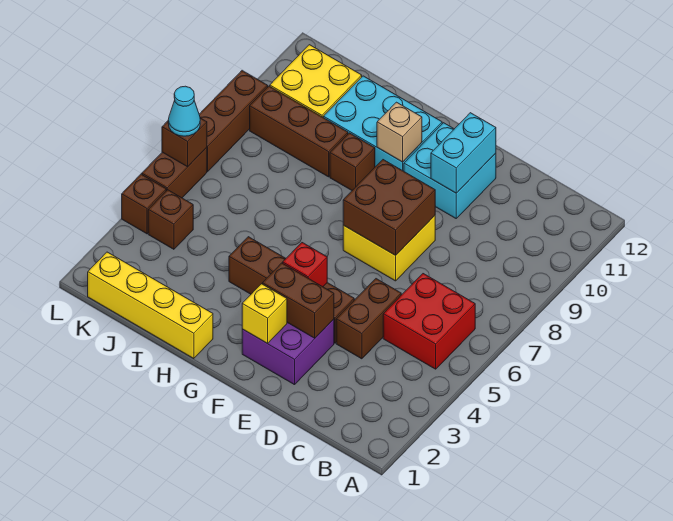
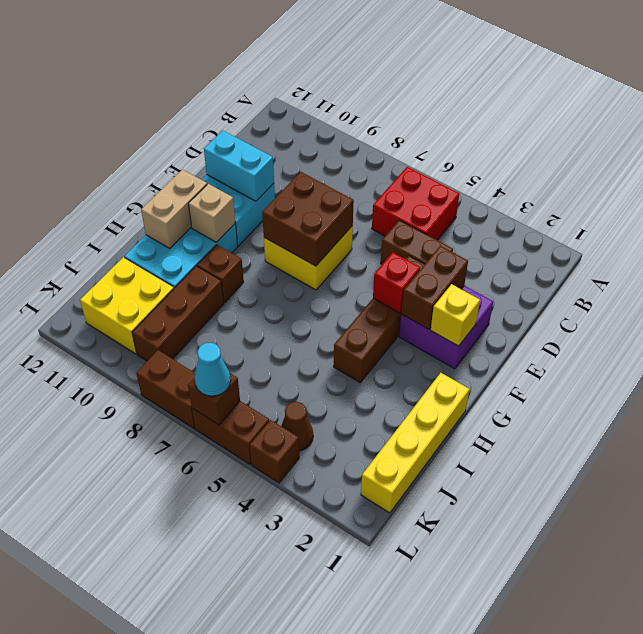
none -> tan brick G11:H11 level 2
brown brick K4 level 1 -> brown cone K4 level 1
brown brick L7:L9 level 1 -> brown brick L7:L8 level 1

